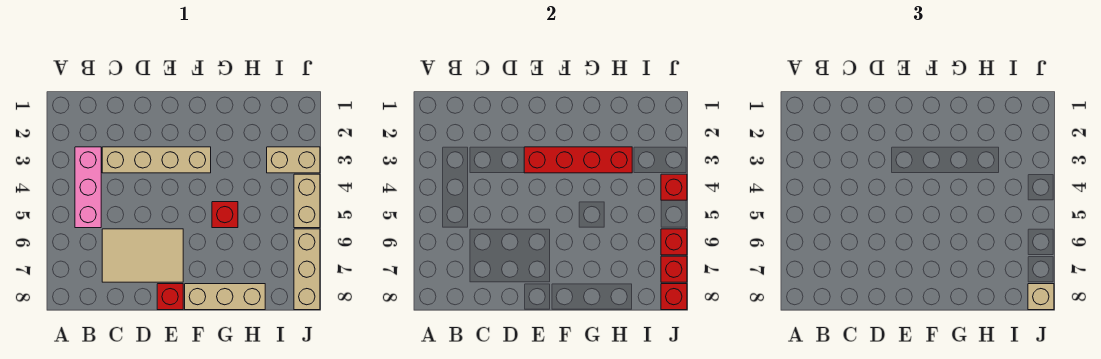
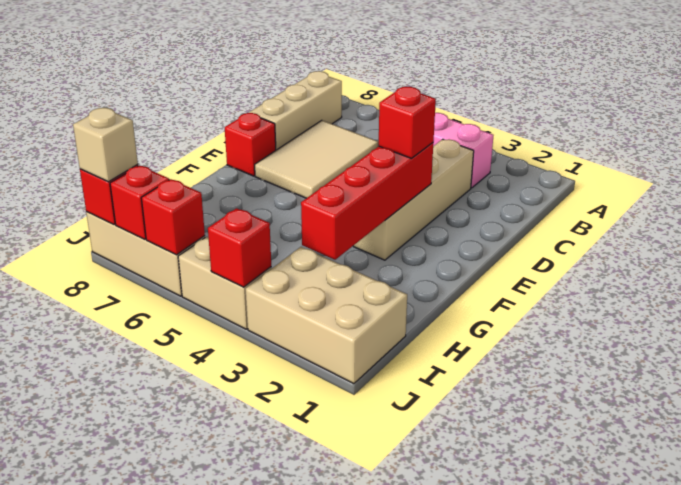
tan brick F8:H8 level 1 -> tan brick B8:D8 level 1
red brick G5 level 1 -> red brick E3 level 3
tan brick I3:J3 level 1 -> tan brick I1:J3 level 1

